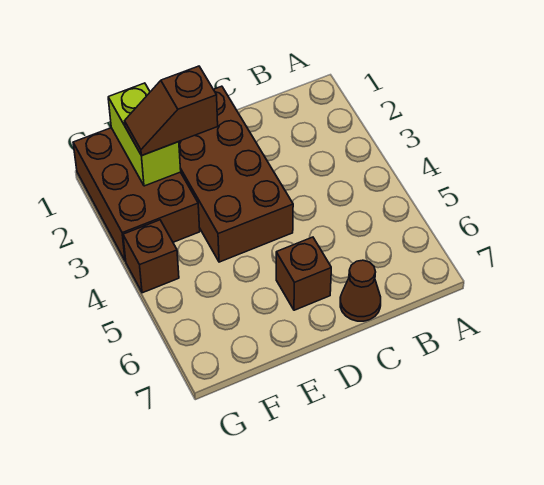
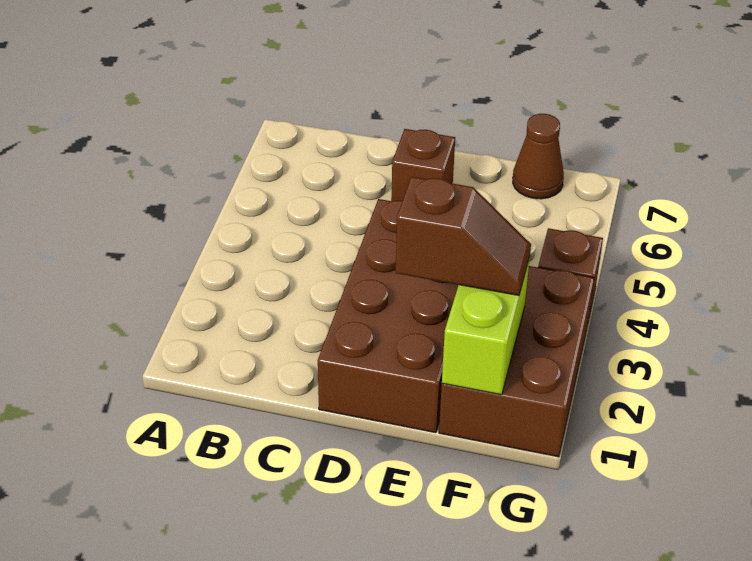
brown cone C7 level 1 -> brown cone F7 level 1

